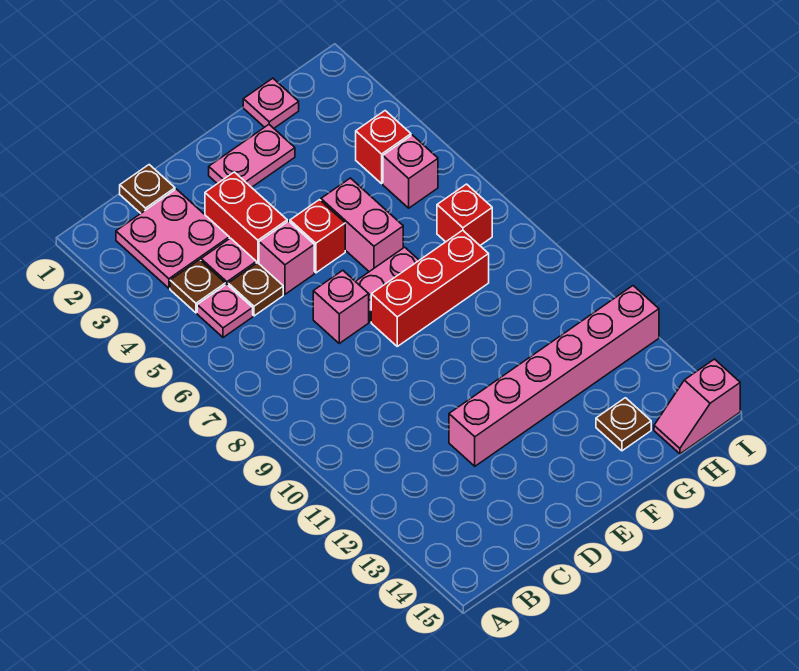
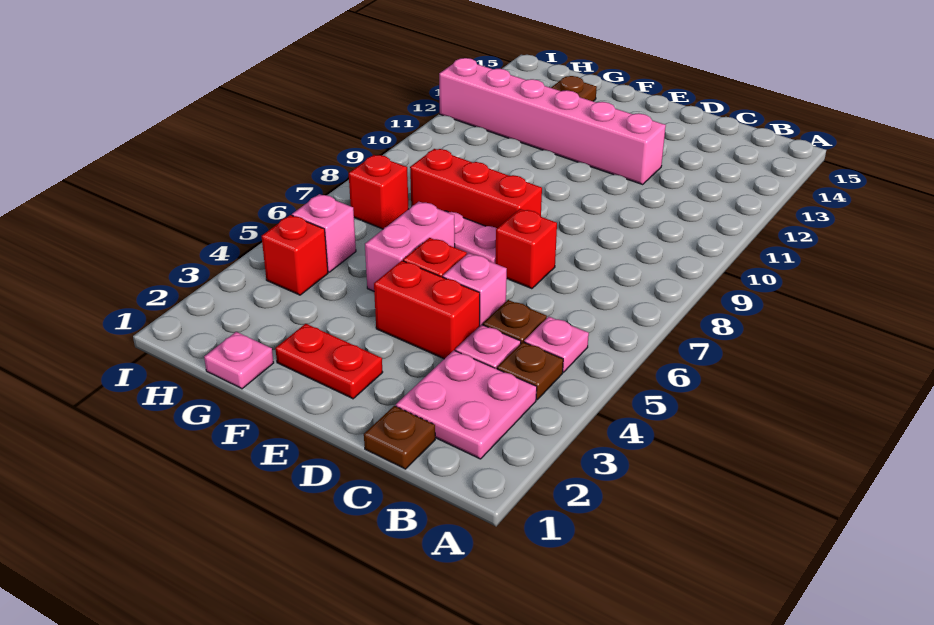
red brick D3:D4 level 1 -> red brick D4:E4 level 1
pink brick D7 level 1 -> red brick D7 level 1
pink plate E2:F2 level 1 -> red plate E2:F2 level 1
pink slope H15:I15 level 1 top I -> none

